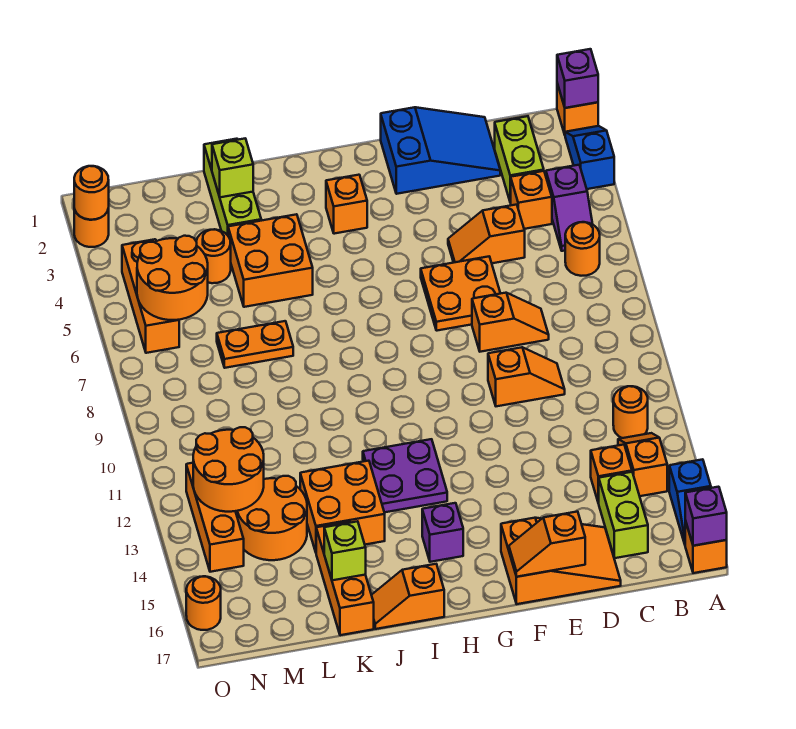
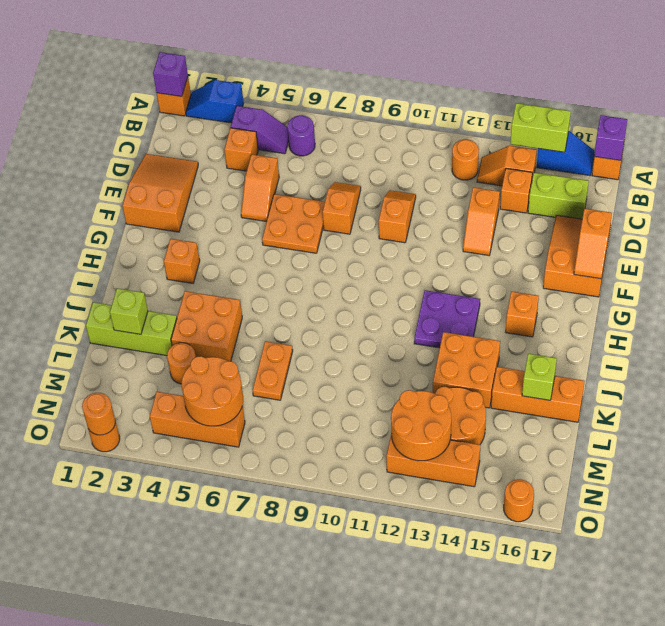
orange round brick B6 level 1 -> purple round brick B6 level 1
lime brick C2:C3 level 1 -> lime brick A14:A15 level 2
blue slope D1:F2 level 1 top F -> orange slope D1:F2 level 1 top F
purple brick H15 level 1 -> orange brick H15 level 1
orange slope I17:J17 level 1 top I -> orange slope D13:E13 level 1 top D

